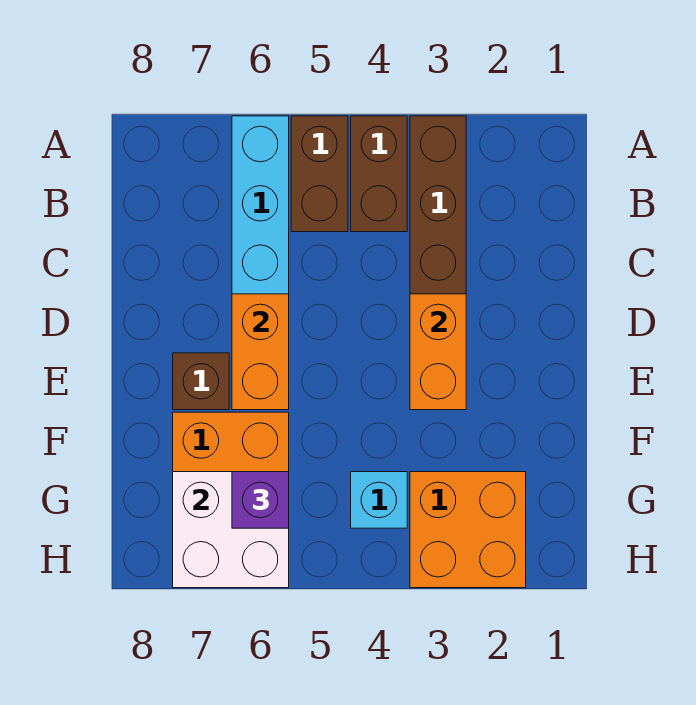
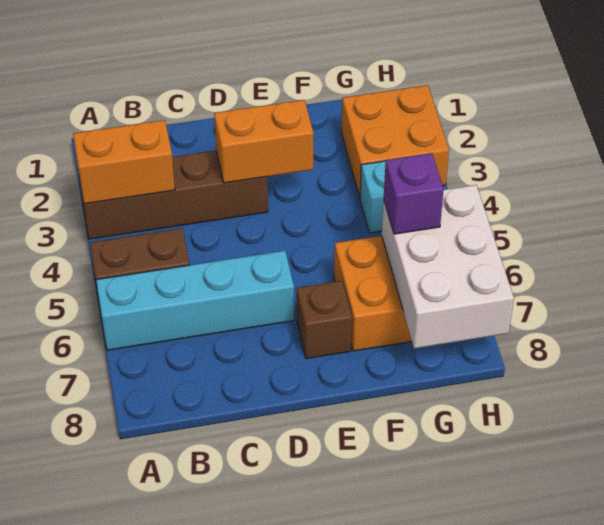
brown brick A4:B4 level 1 -> none
orange brick D6:E6 level 2 -> orange brick A3:B3 level 2
white brick G6:H7 level 2 -> white brick G6:H8 level 2

